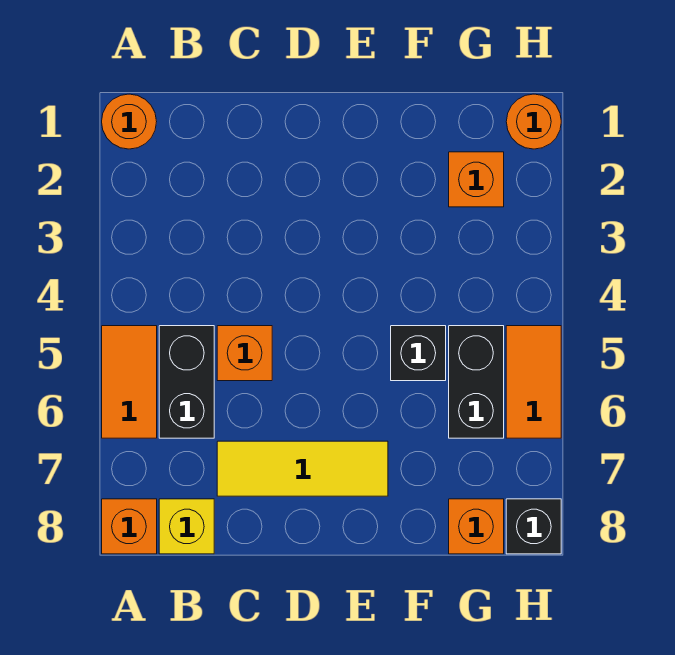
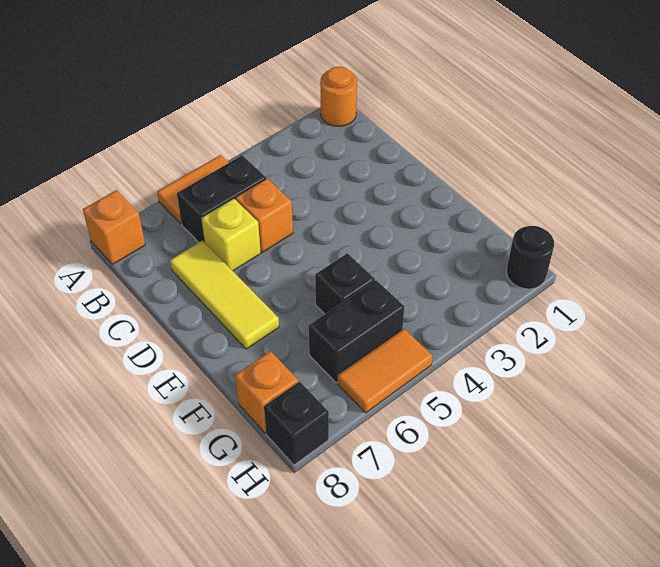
yellow brick B8 level 1 -> yellow brick C6 level 1
orange brick G2 level 1 -> none
orange round brick H1 level 1 -> black round brick H1 level 1

